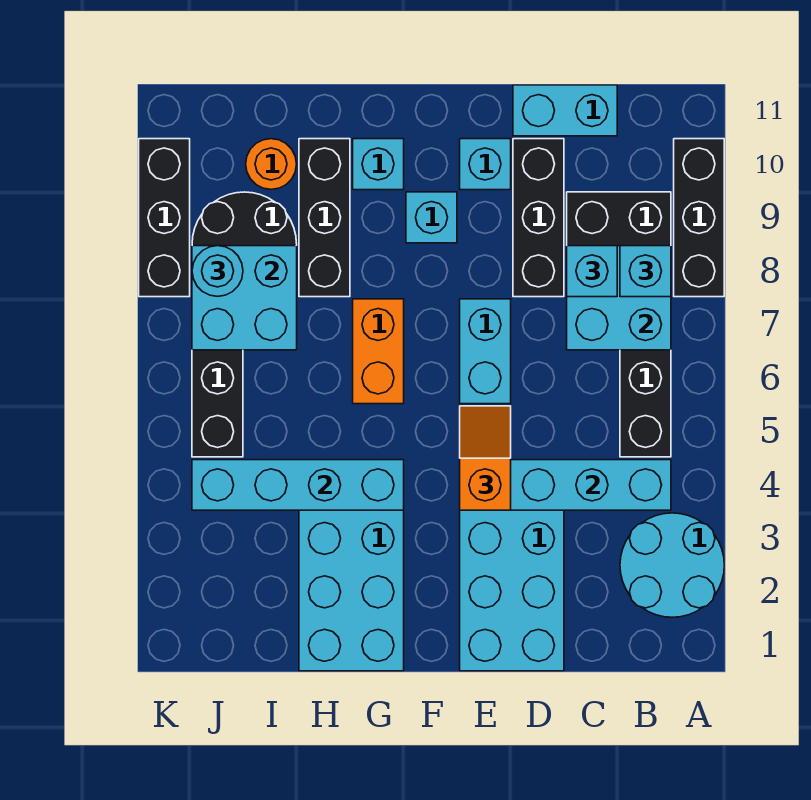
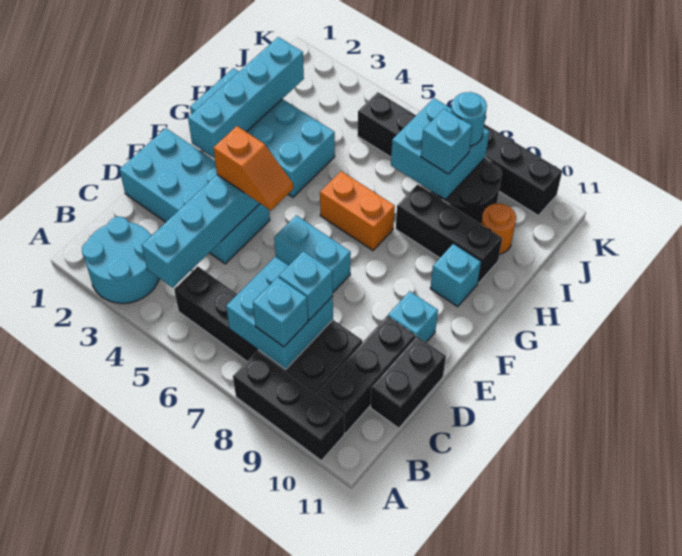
cyan brick C11:D11 level 1 -> black brick C11:D11 level 1
black brick D8:D10 level 1 -> black brick B10:D10 level 1
cyan brick F9 level 1 -> cyan brick I8 level 3
cyan brick G4:J4 level 2 -> cyan brick F2:I2 level 2

